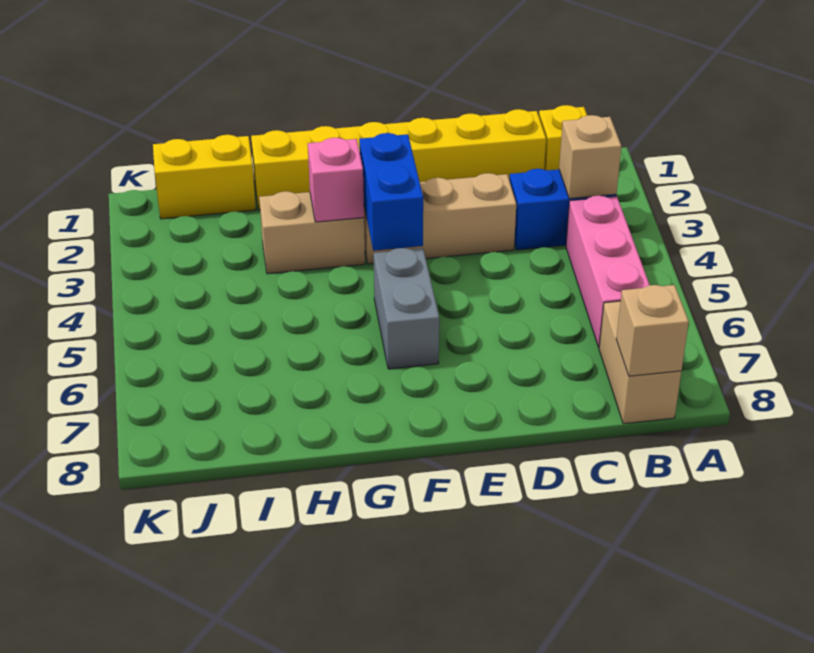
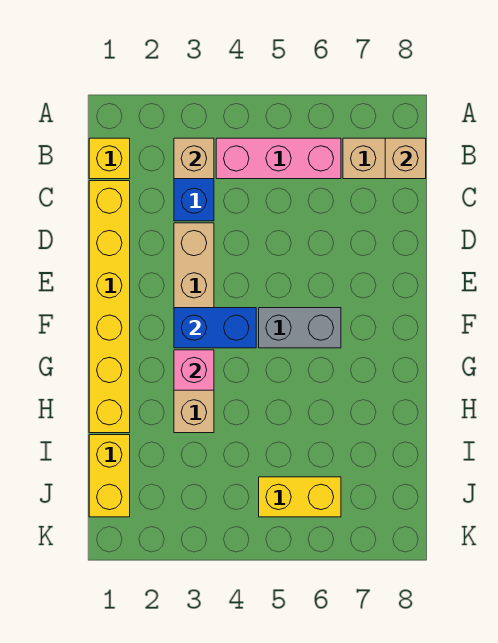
none -> yellow brick J5:J6 level 1

